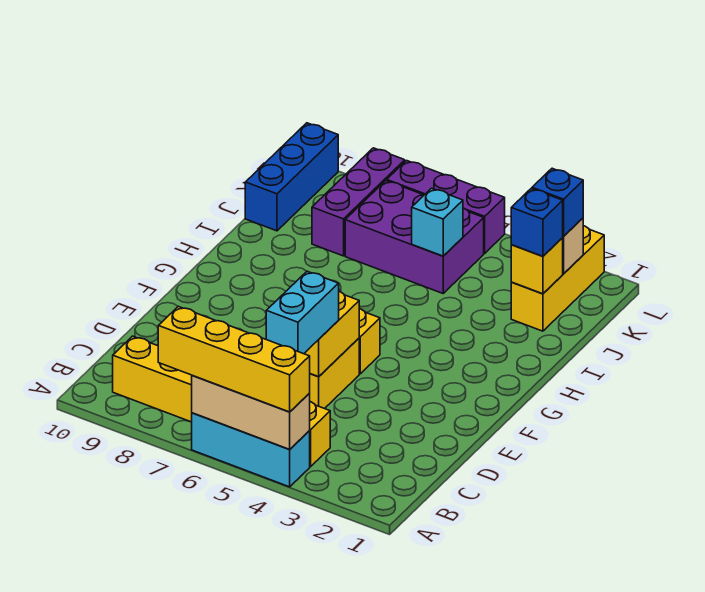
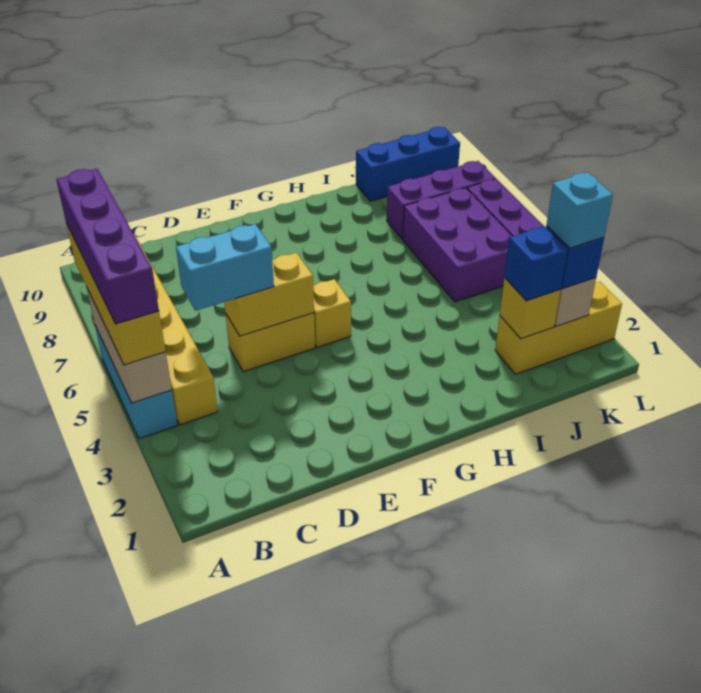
none -> purple brick A4:A7 level 4
cyan brick J5 level 2 -> cyan brick K2 level 4

